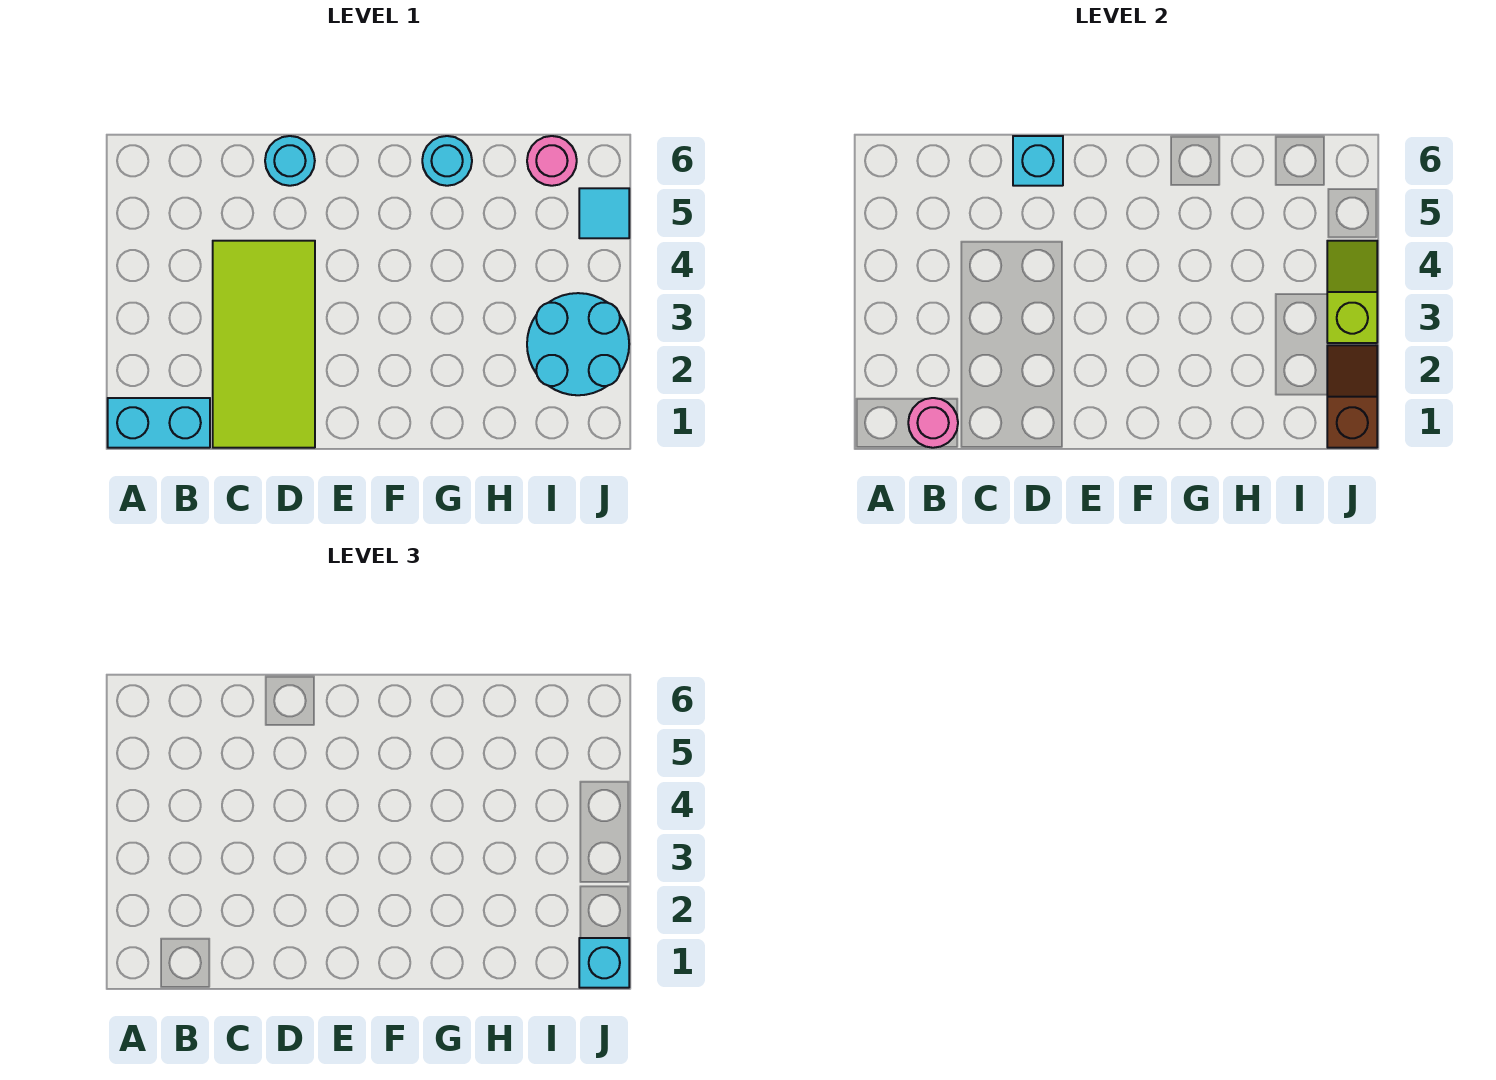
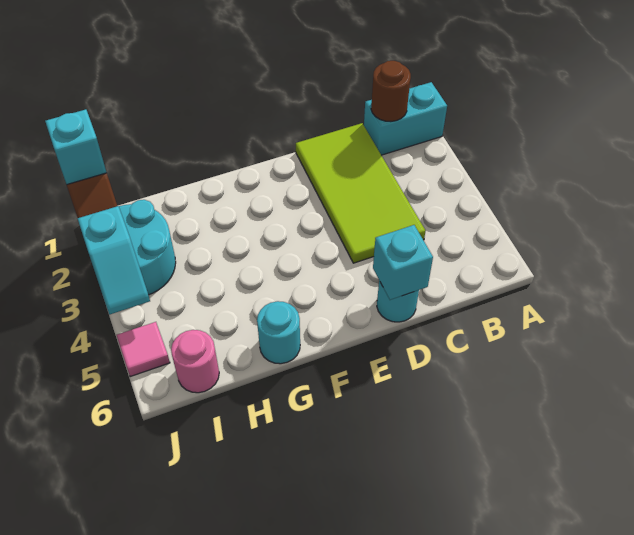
pink round brick B1 level 2 -> brown round brick B1 level 2
lime slope J3:J4 level 2 top 3 -> cyan slope J3:J4 level 2 top 3
cyan tile J5 level 1 -> pink tile J5 level 1

